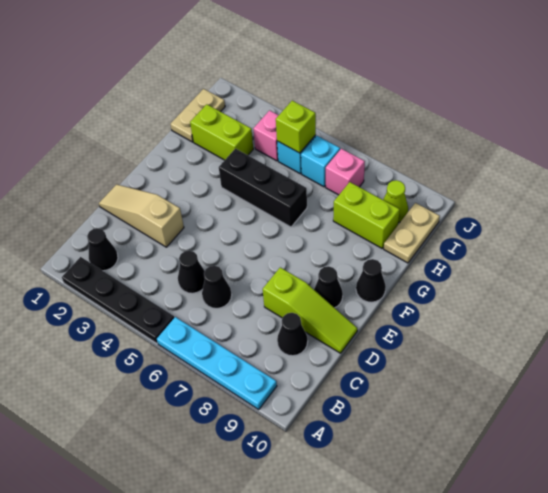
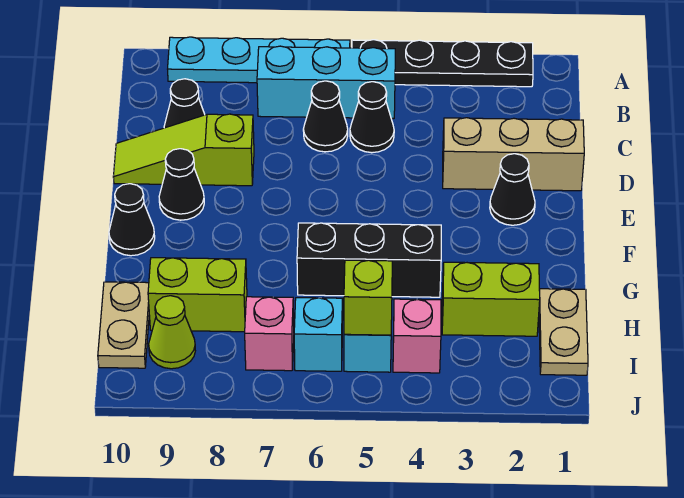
black cone B2 level 1 -> black cone E2 level 1
none -> cyan brick B5:B7 level 1
tan slope D1:D3 level 1 top 3 -> tan brick D1:D3 level 1

